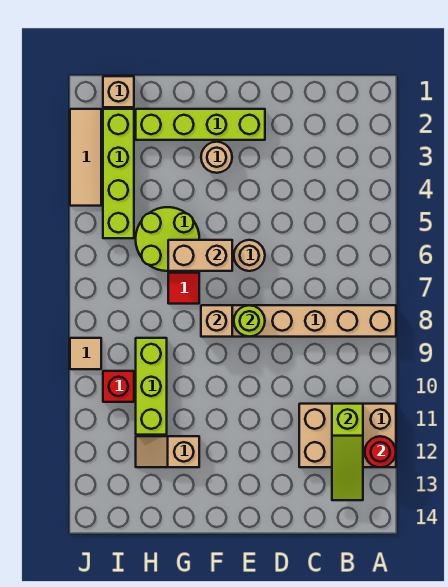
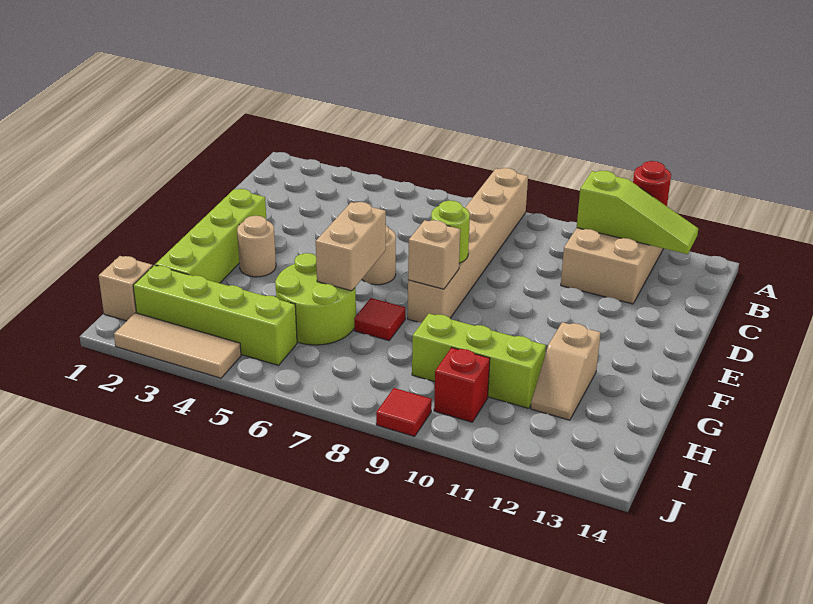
tan tile J9 level 1 -> red tile J9 level 1

